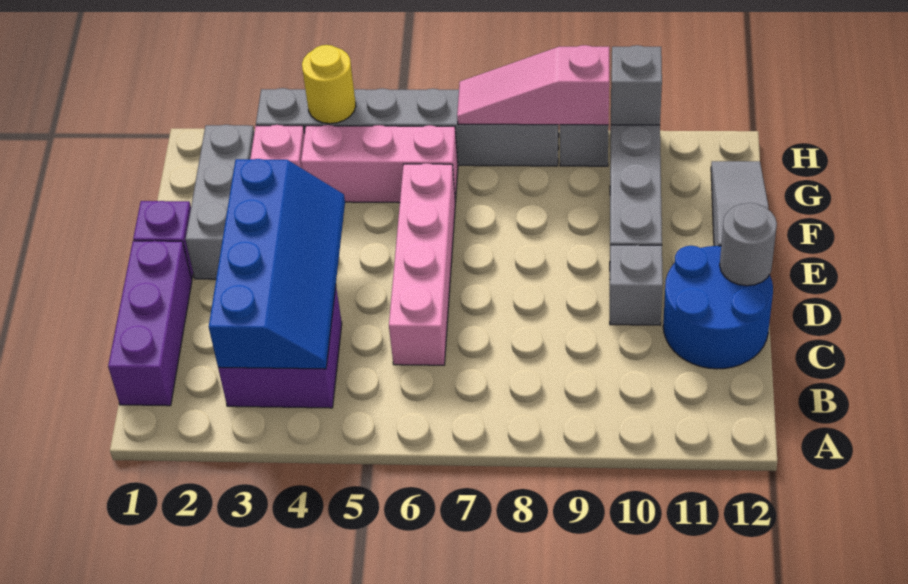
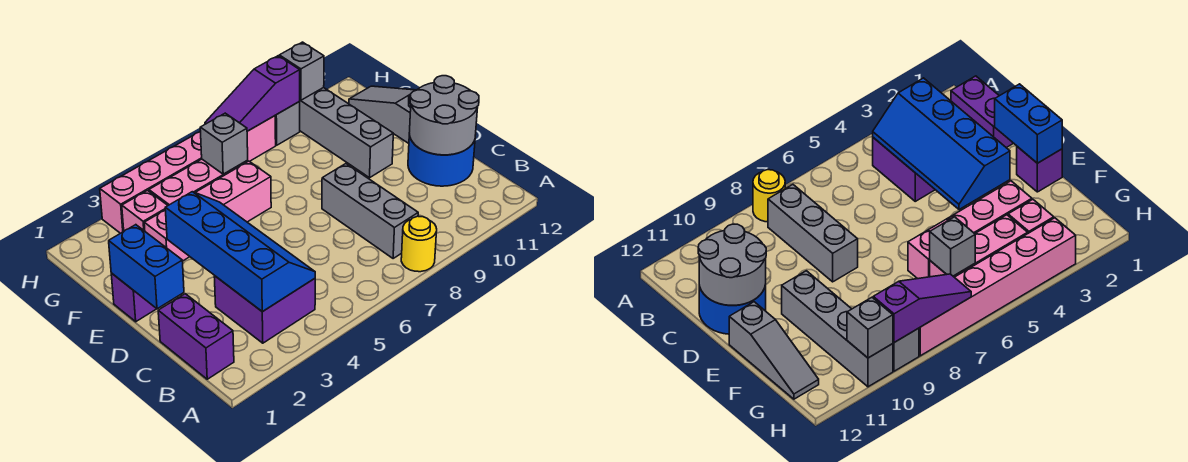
purple brick B1:D1 level 1 -> purple brick B1:C1 level 1
pink brick C6:F6 level 1 -> pink brick F3:F6 level 1
none -> blue brick D1:E1 level 2
grey brick D10 level 1 -> grey brick G6 level 2
grey round brick D12 level 2 -> grey round brick C11:D12 level 2
grey brick E2:G2 level 1 -> grey brick B8:D8 level 1
grey brick H3:H8 level 1 -> pink brick H3:H8 level 1
yellow round brick H4 level 2 -> yellow round brick A8 level 1
pink slope H7:H9 level 2 top 9 -> purple slope H7:H9 level 2 top 9

